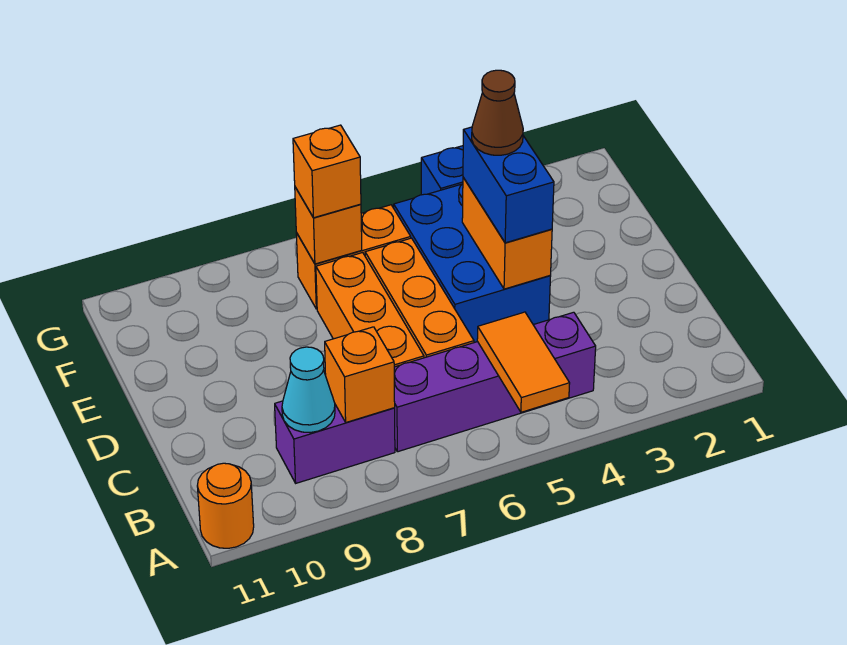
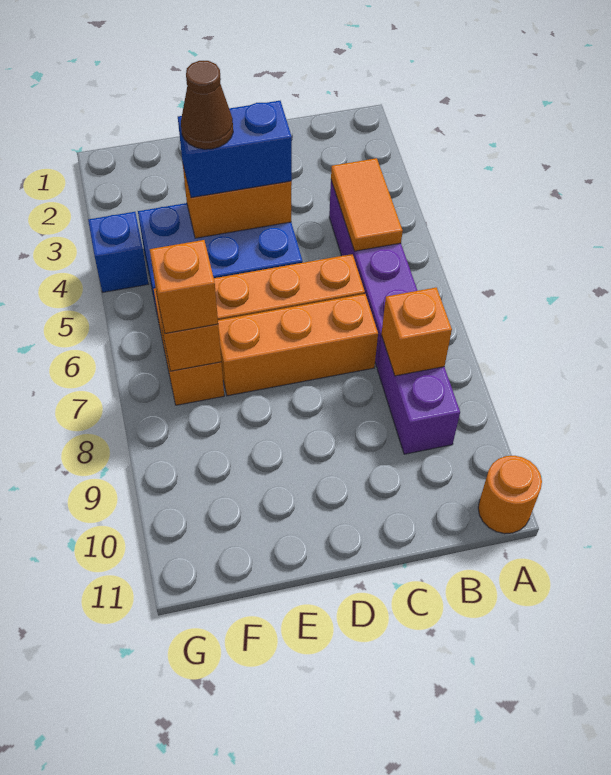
orange tile A5:B5 level 2 -> orange tile B4:B5 level 2
cyan cone B9 level 2 -> none

